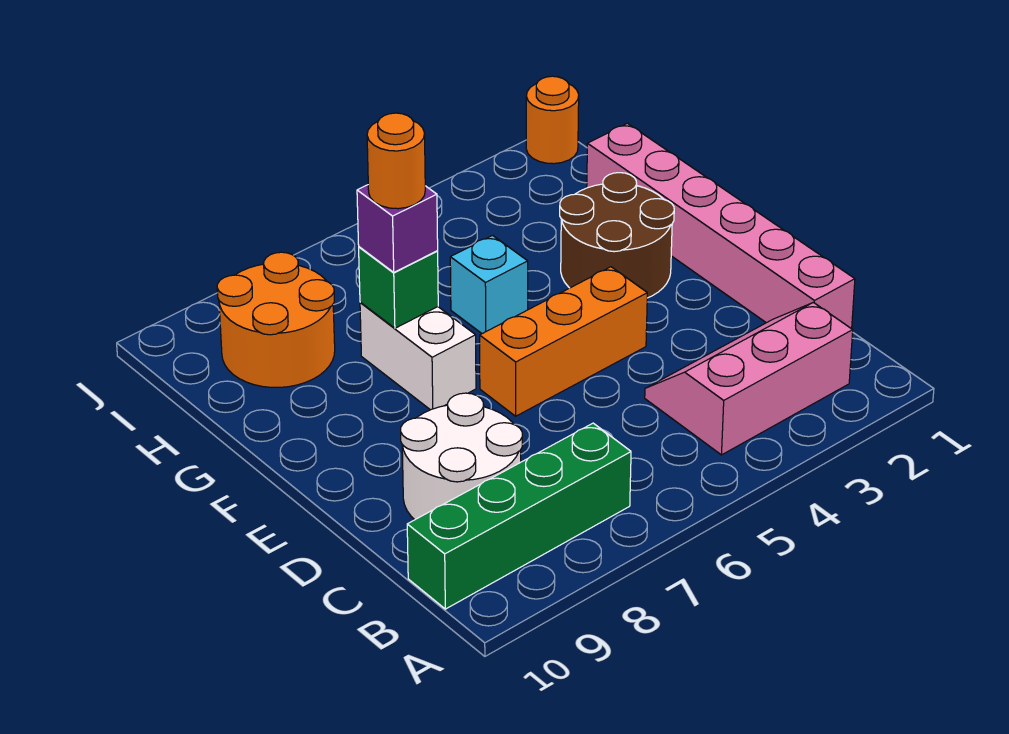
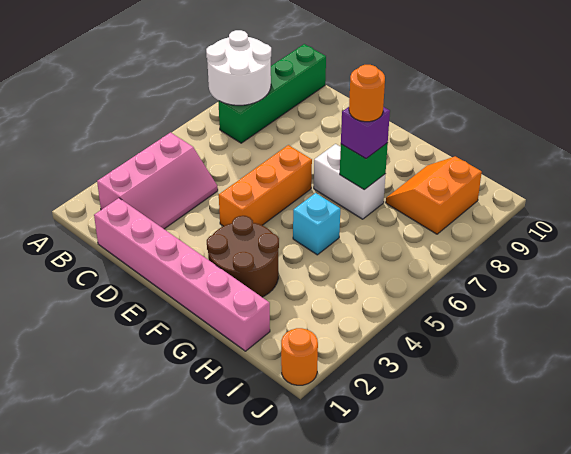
white round brick C8:D9 level 1 -> white round brick A7:B8 level 2
orange round brick H8:I9 level 1 -> orange slope H8:I9 level 1 top I

